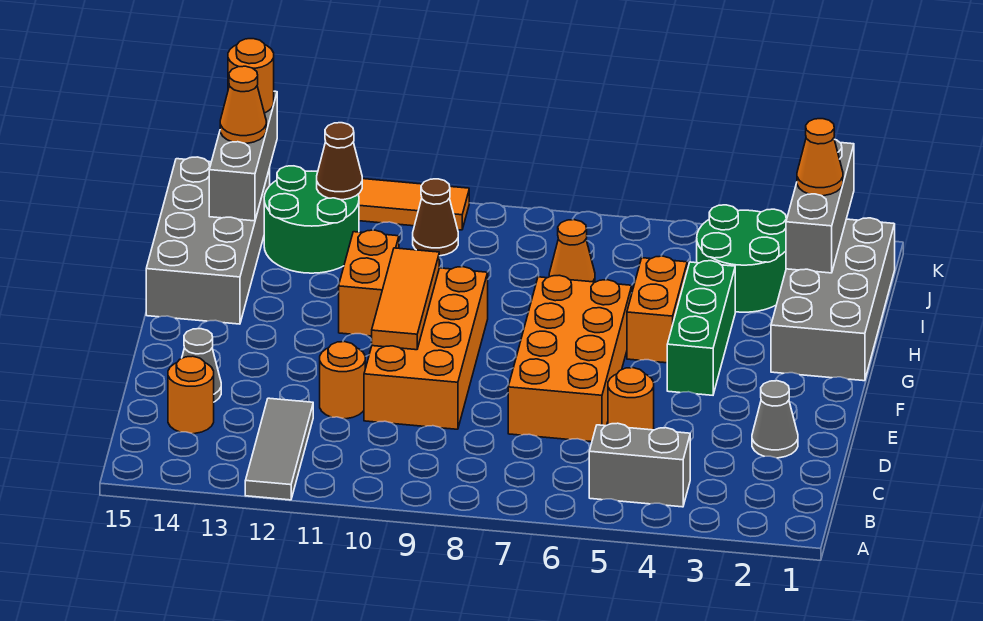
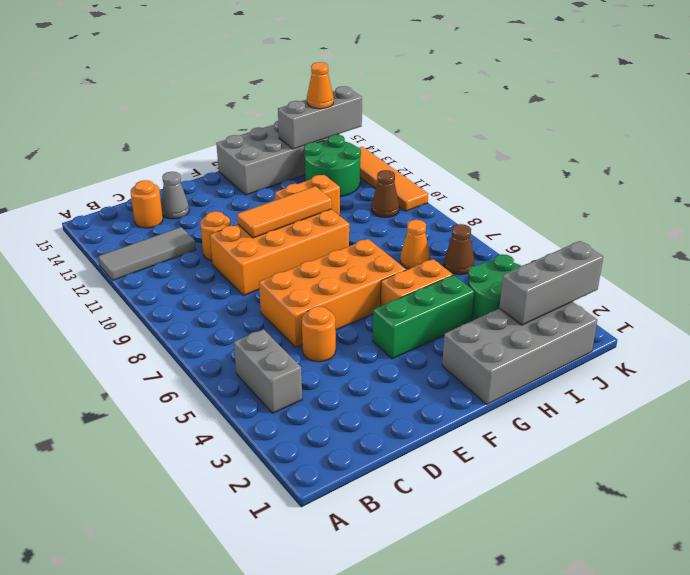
grey cone D2 level 1 -> none
orange cone J2 level 3 -> none
brown cone J12 level 2 -> brown cone J6 level 1
orange round brick K14 level 3 -> none

